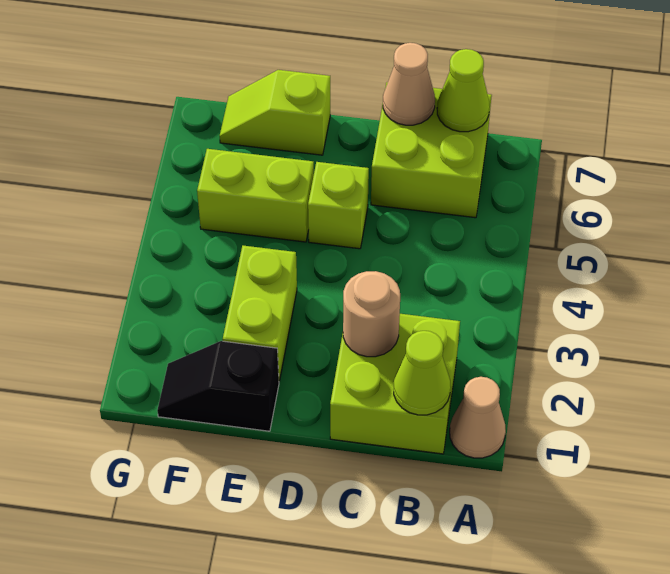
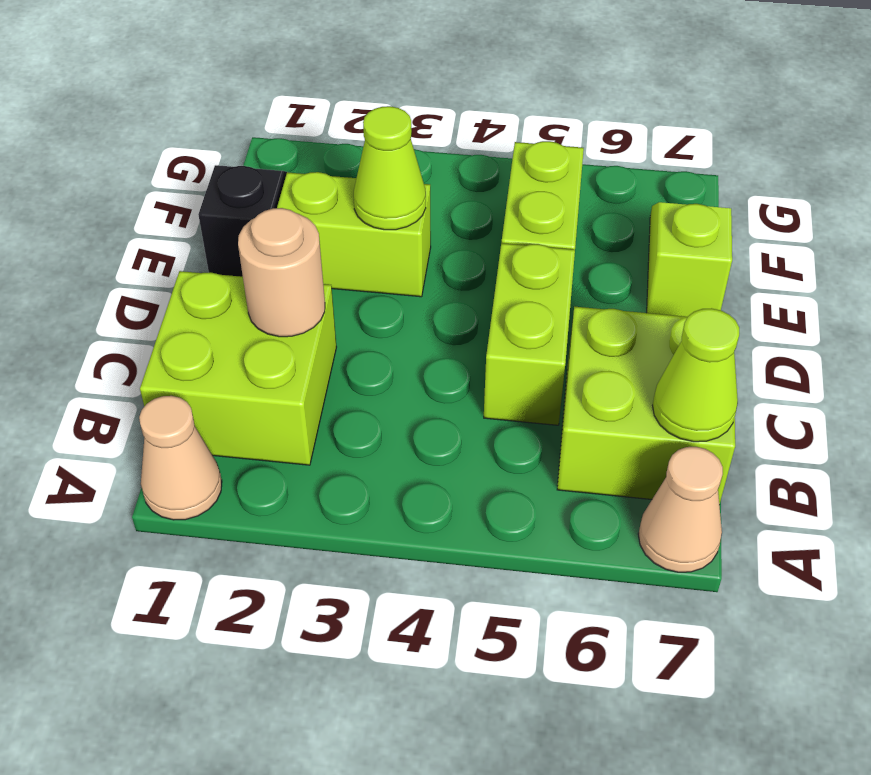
lime cone B1 level 2 -> lime cone E3 level 2
tan cone C7 level 2 -> tan cone A7 level 1
lime brick D5 level 1 -> lime brick C5:D5 level 1

